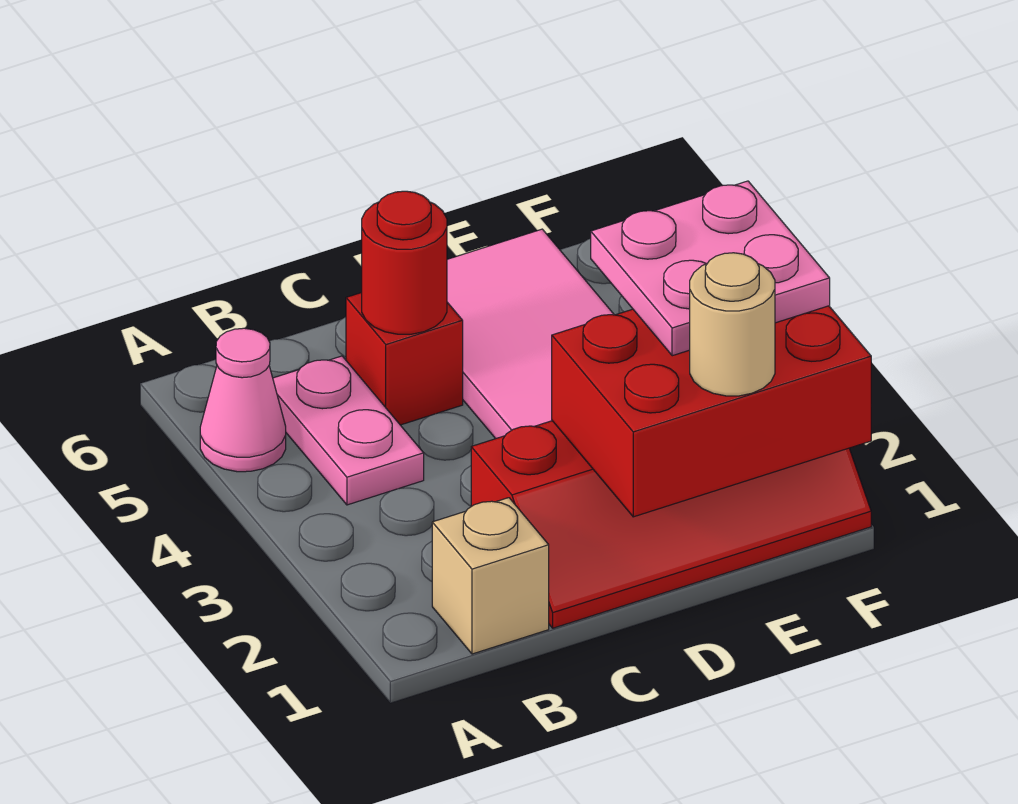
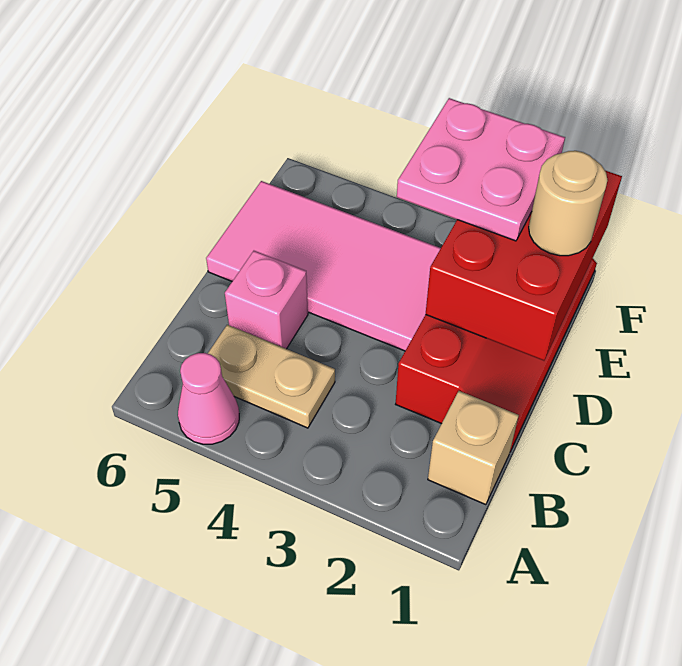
pink plate B4:B5 level 1 -> tan plate B4:B5 level 1
red brick C5 level 1 -> pink brick C5 level 1
red round brick C5 level 2 -> none

